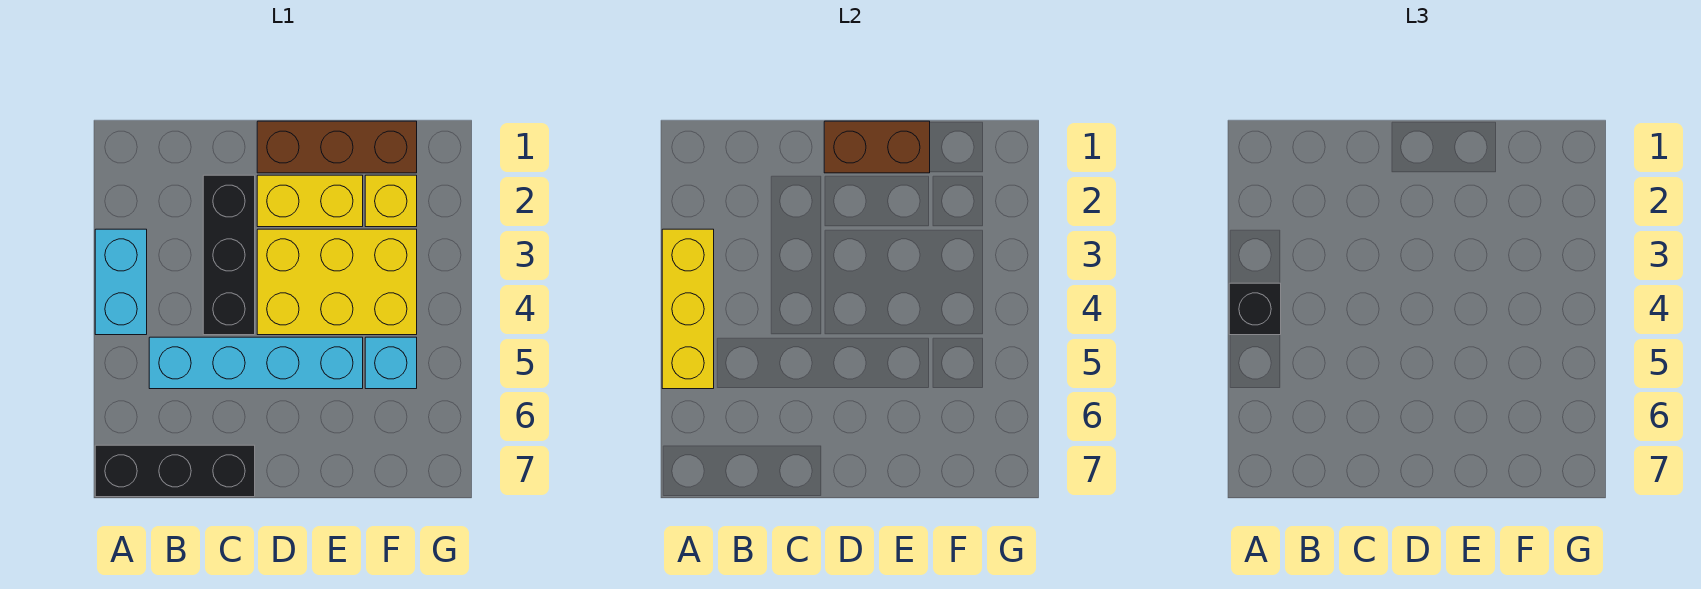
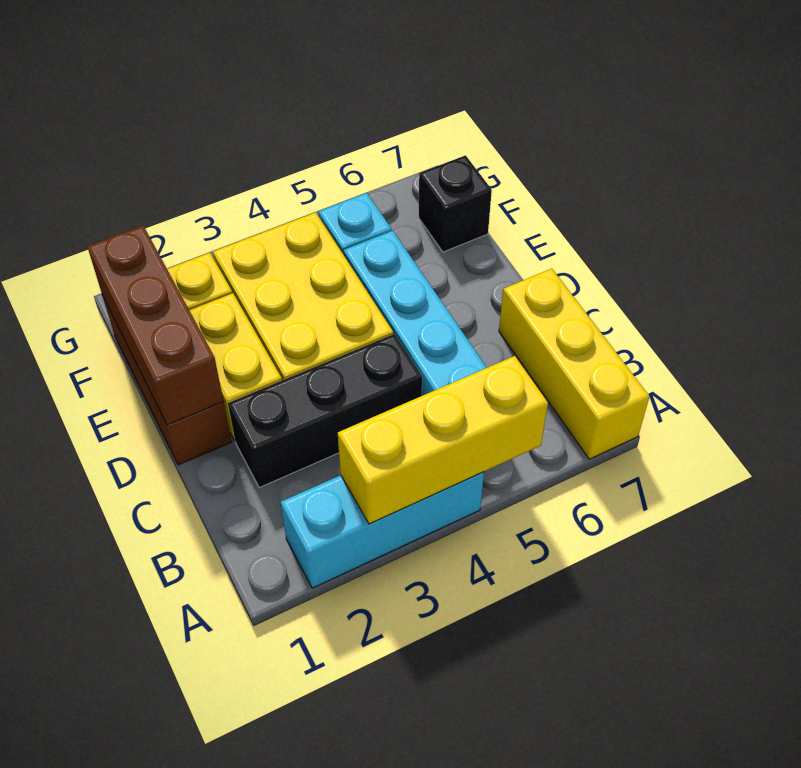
cyan brick A3:A4 level 1 -> cyan brick A2:A4 level 1
black brick A4 level 3 -> black brick F7 level 1
black brick A7:C7 level 1 -> yellow brick A7:C7 level 1
brown brick D1:E1 level 2 -> brown brick D1:F1 level 2

